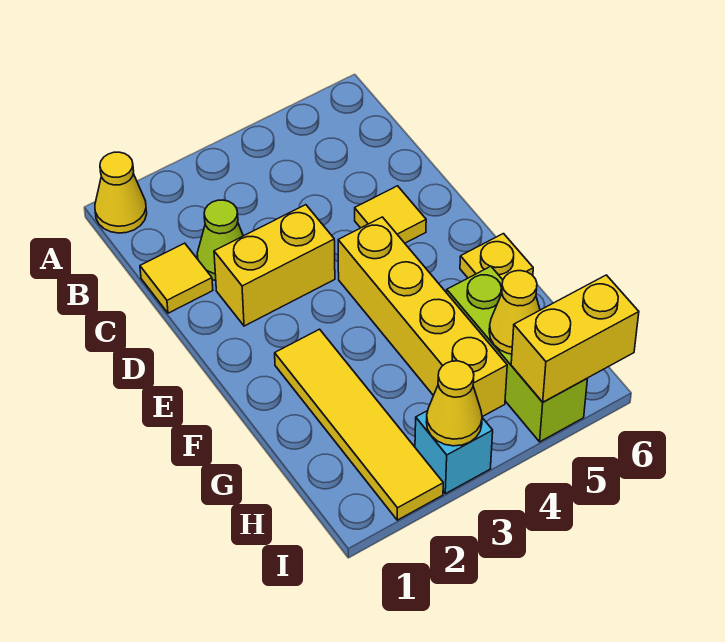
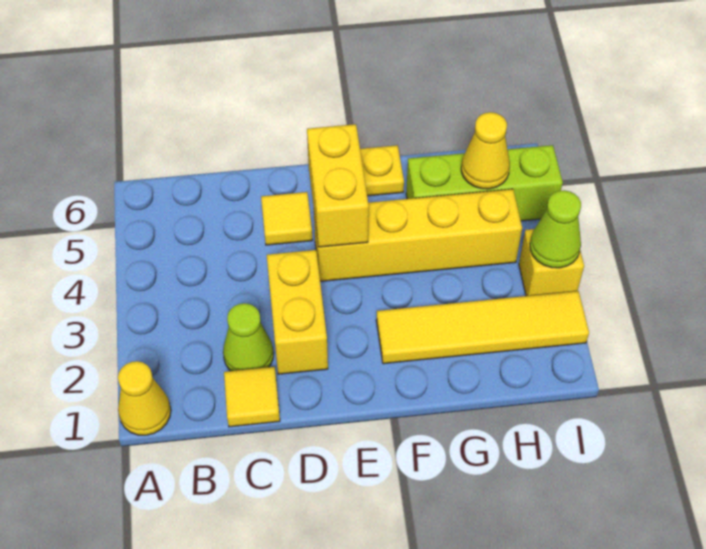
cyan brick I3 level 1 -> yellow brick I3 level 1
yellow cone I3 level 2 -> lime cone I3 level 2
yellow brick I5:I6 level 2 -> yellow brick E4:E5 level 2

